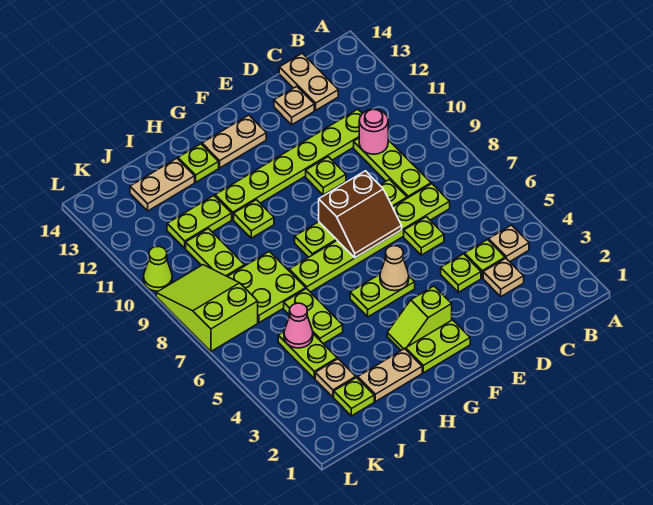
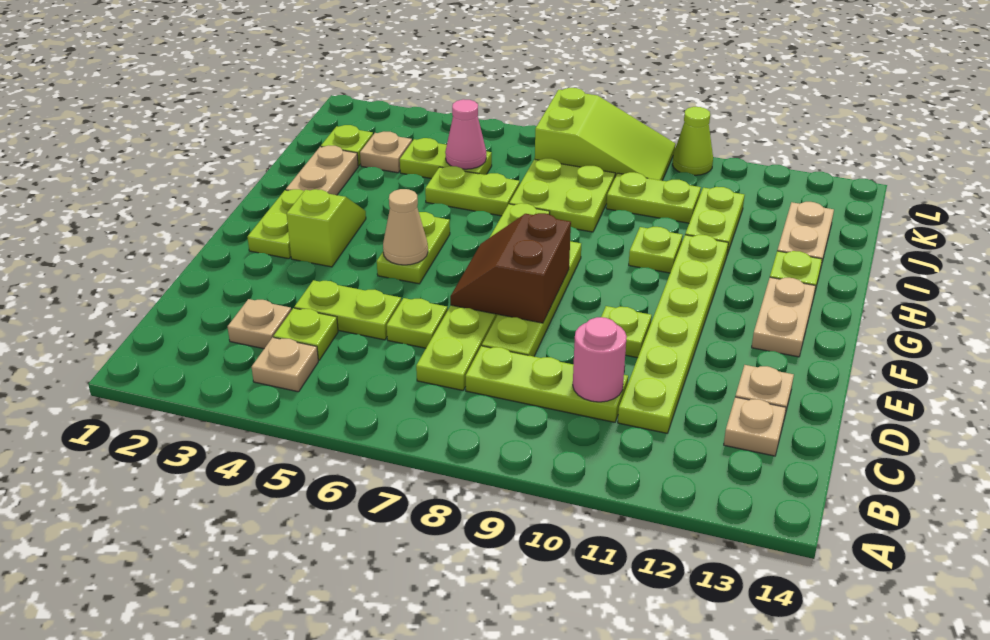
tan plate C13:C14 level 1 -> tan plate C13 level 1
lime plate D4 level 1 -> lime plate D4:D5 level 1

